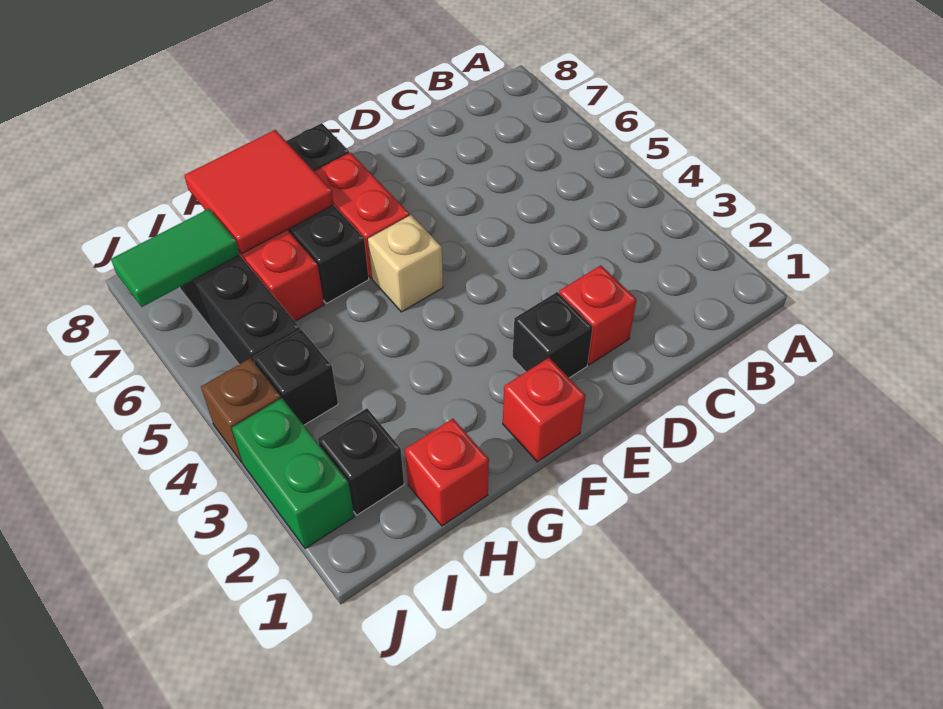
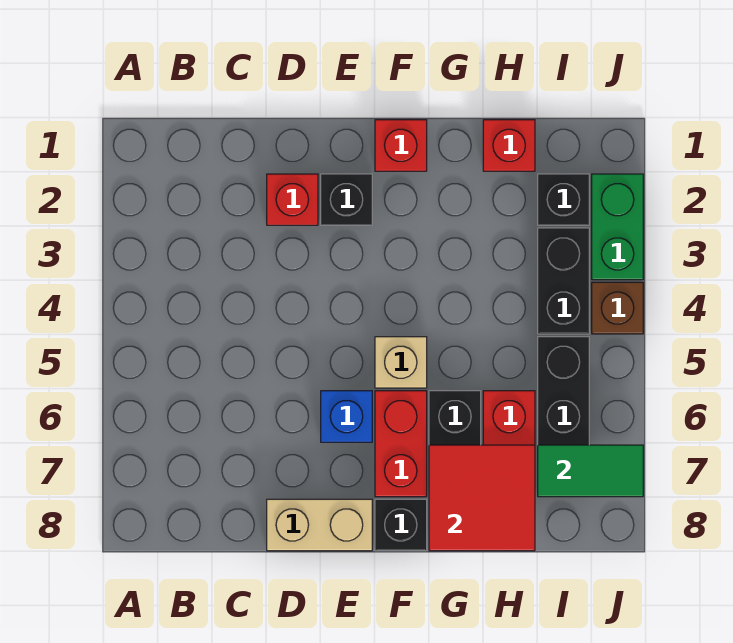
none -> tan brick D8:E8 level 1
none -> blue brick E6 level 1
black brick I4 level 1 -> black brick I3:I4 level 1

